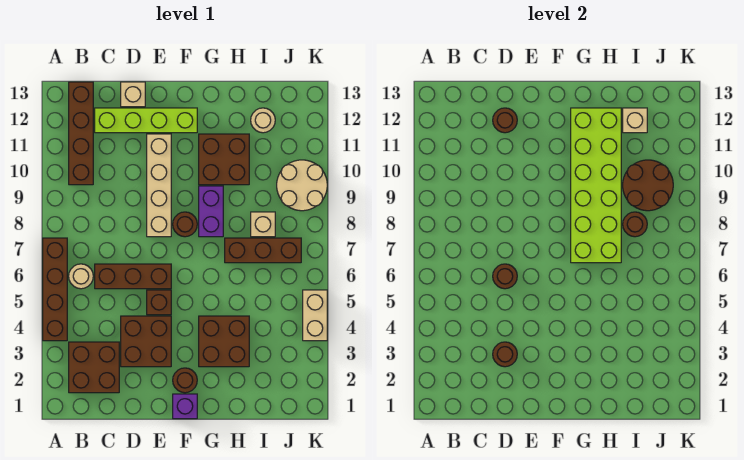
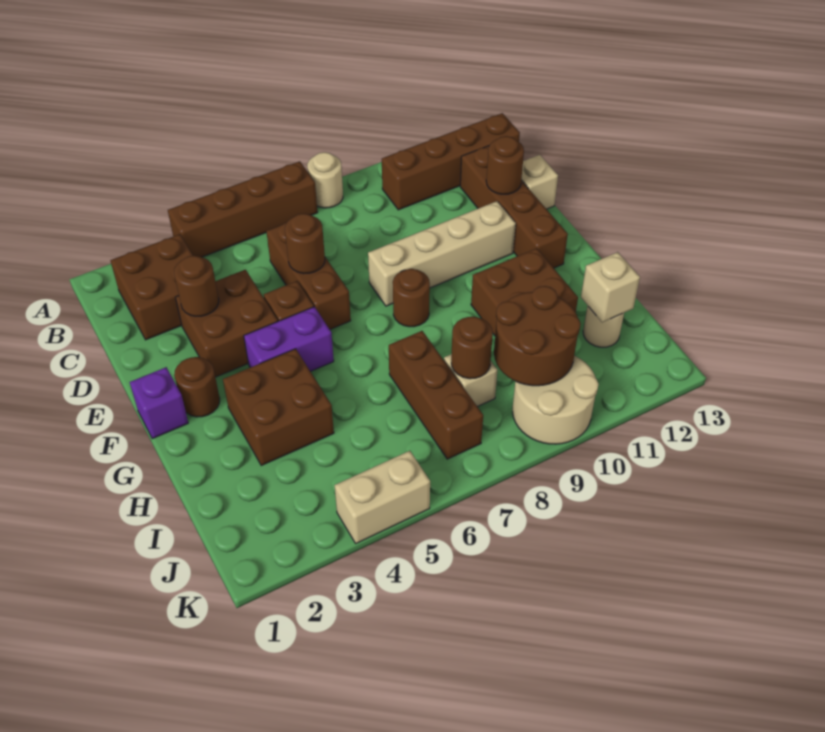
tan round brick B6 level 1 -> tan round brick A8 level 1
lime brick C12:F12 level 1 -> brown brick C12:F12 level 1
lime brick G7:H12 level 2 -> none
purple brick G8:G9 level 1 -> purple brick F4:F5 level 1

